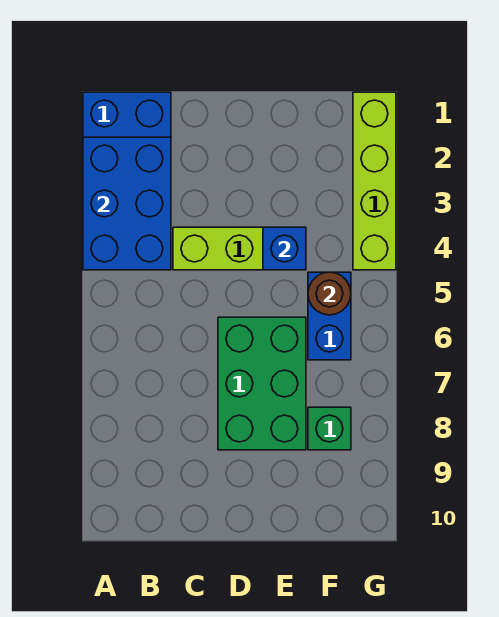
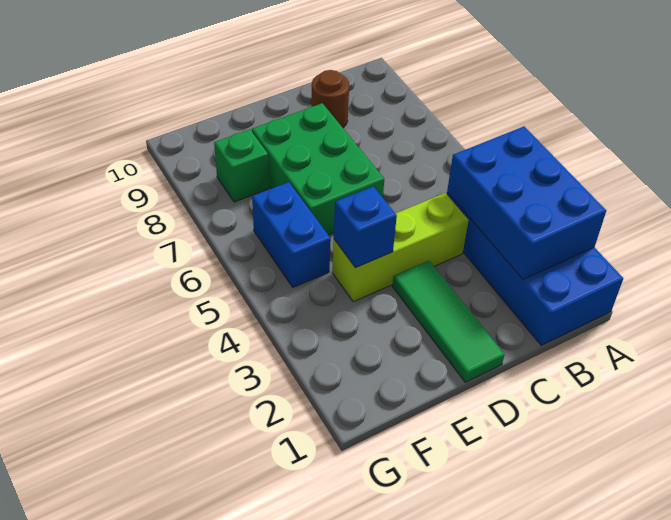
none -> green tile D1:D3 level 1
brown round brick F5 level 2 -> brown round brick C9 level 1
lime brick G1:G4 level 1 -> none

